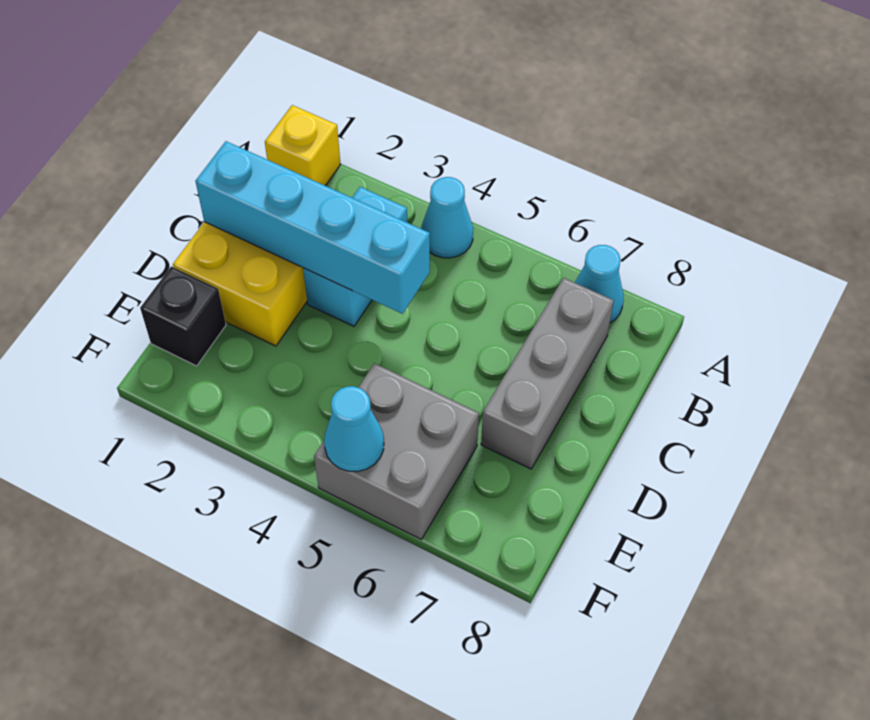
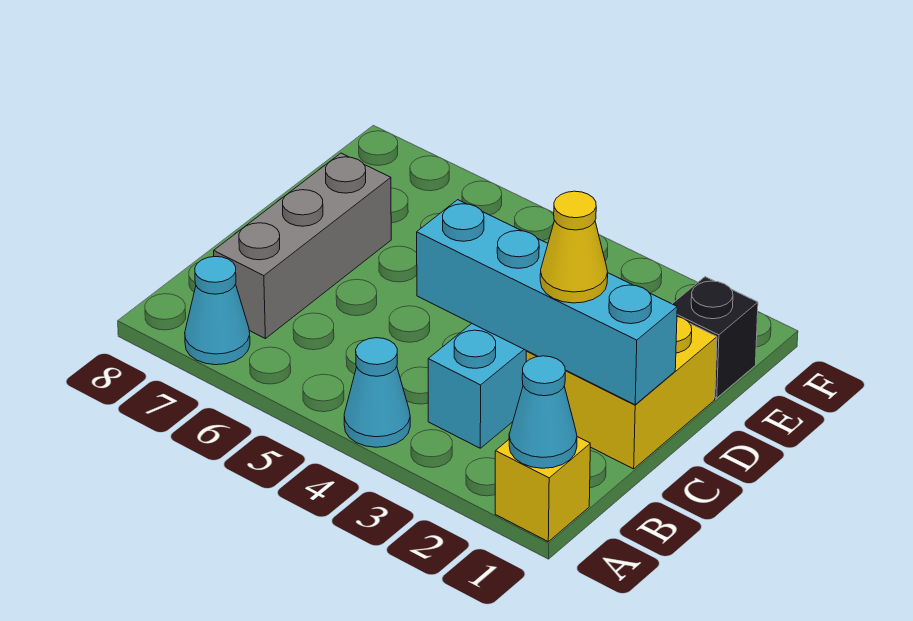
none -> yellow cone C2 level 3
grey brick E5:F6 level 1 -> none
cyan cone F5 level 2 -> cyan cone A1 level 2

